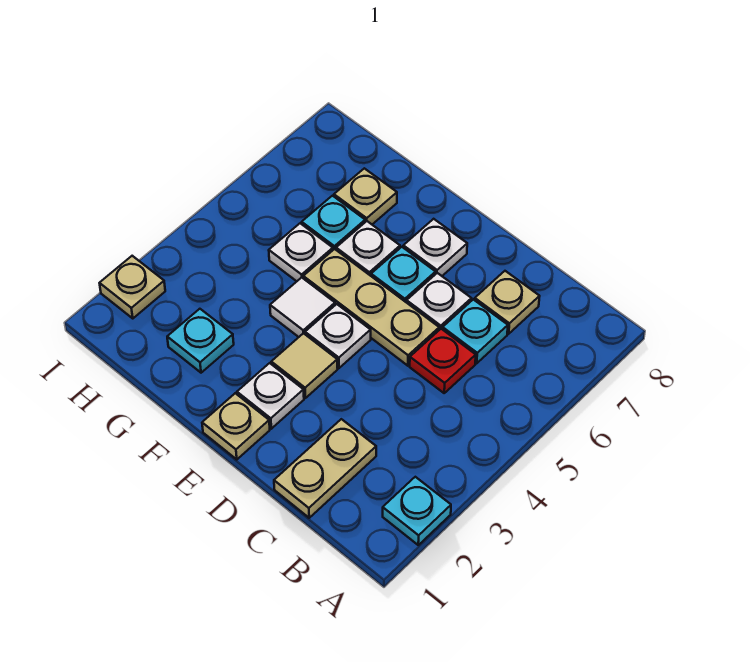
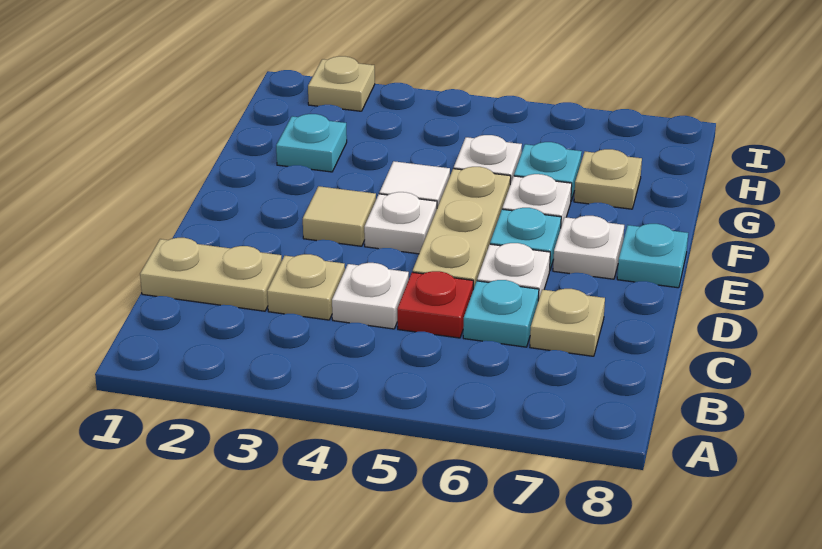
cyan plate A2 level 1 -> cyan plate E8 level 1
tan plate E1 level 1 -> tan plate C3 level 1
white plate E2 level 1 -> white plate C4 level 1

